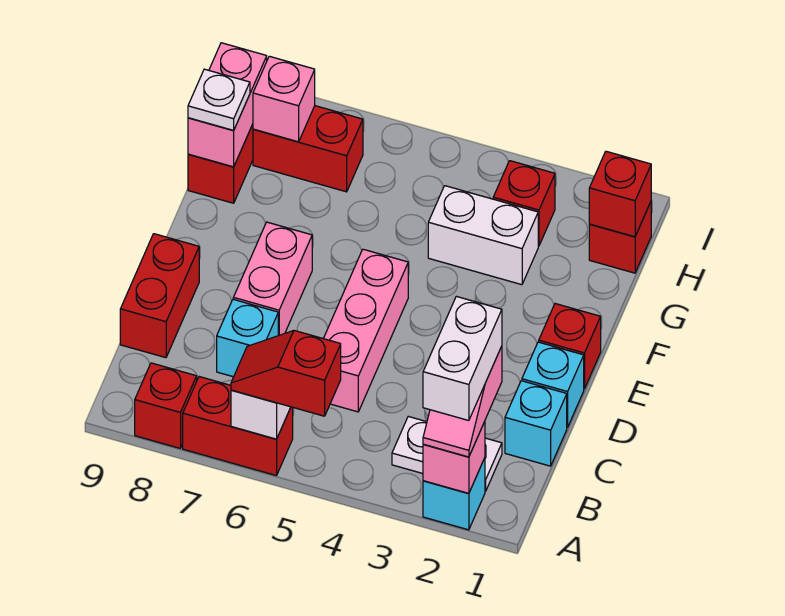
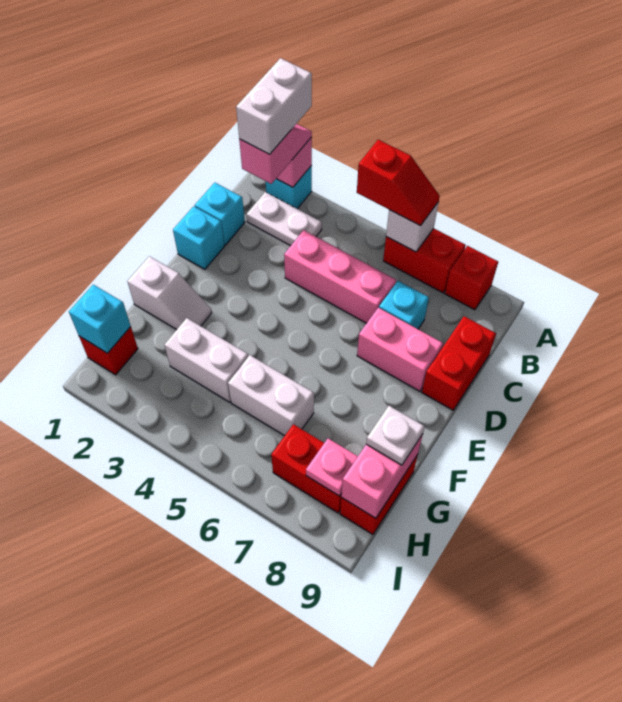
pink brick C5:E5 level 1 -> pink brick C4:C6 level 1
pink brick D7:E7 level 1 -> pink brick D7:D8 level 1
red brick E1 level 1 -> none
none -> white slope F1:F2 level 1 top 1
none -> white brick G5:G6 level 1
red brick H1 level 2 -> cyan brick H1 level 2
red brick H3 level 1 -> none
pink brick H8 level 2 -> pink plate H8 level 2

